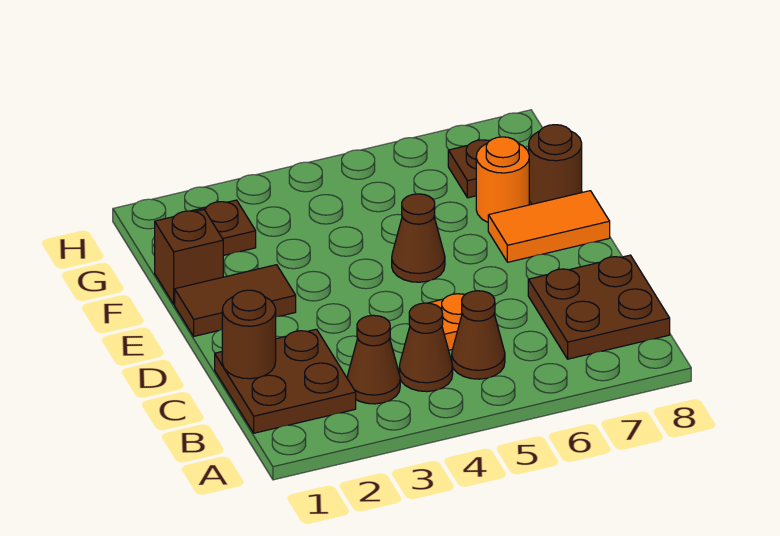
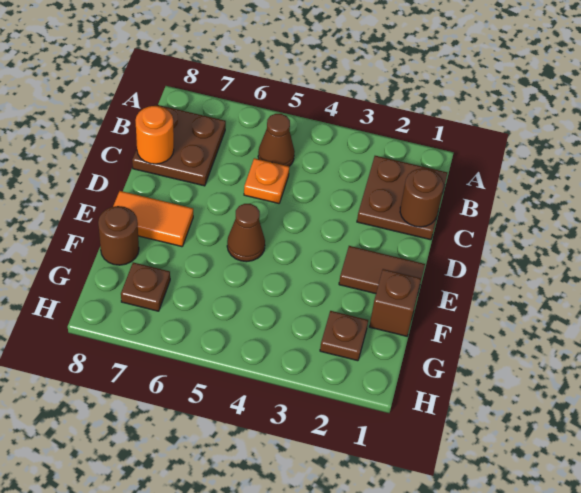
brown cone B3 level 1 -> none
brown cone B4 level 1 -> none
orange round brick F7 level 1 -> orange round brick C8 level 2

